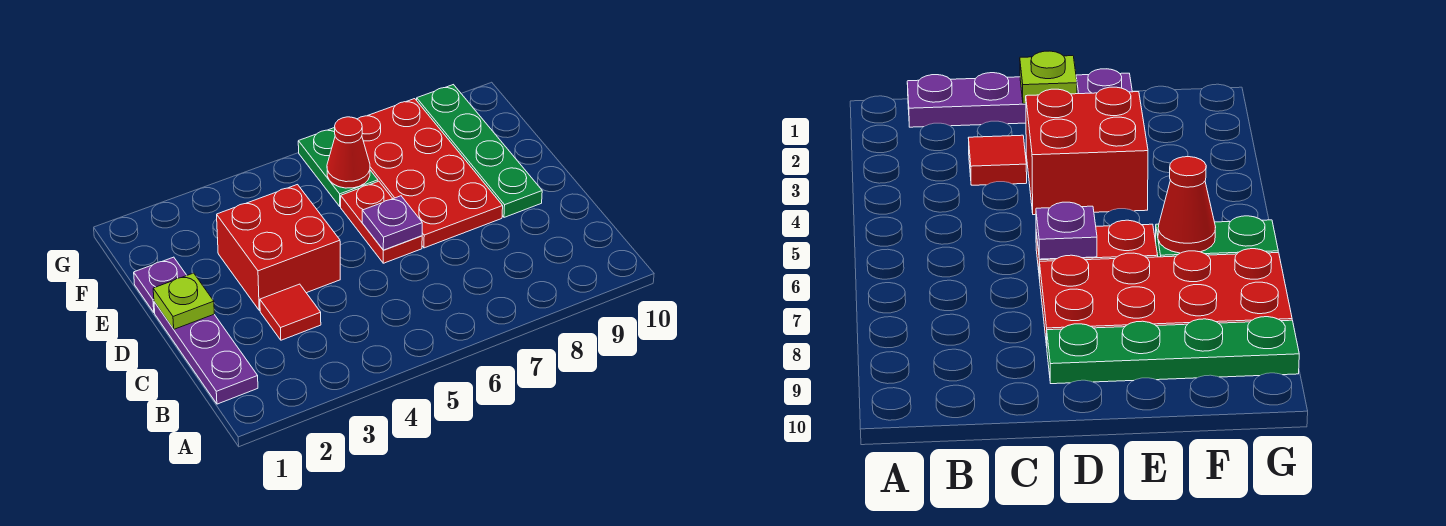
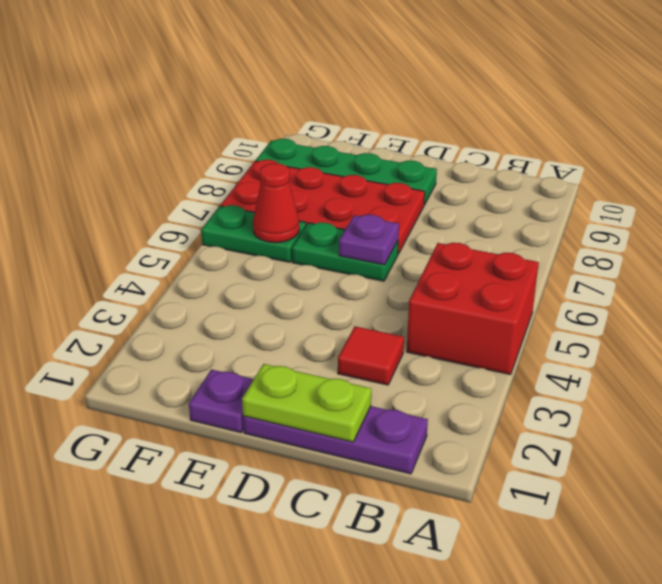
lime plate D1 level 2 -> lime plate C1:D1 level 2
red brick D3:E4 level 1 -> red brick A4:B5 level 1
red plate D6:E6 level 1 -> green plate D6:E6 level 1

